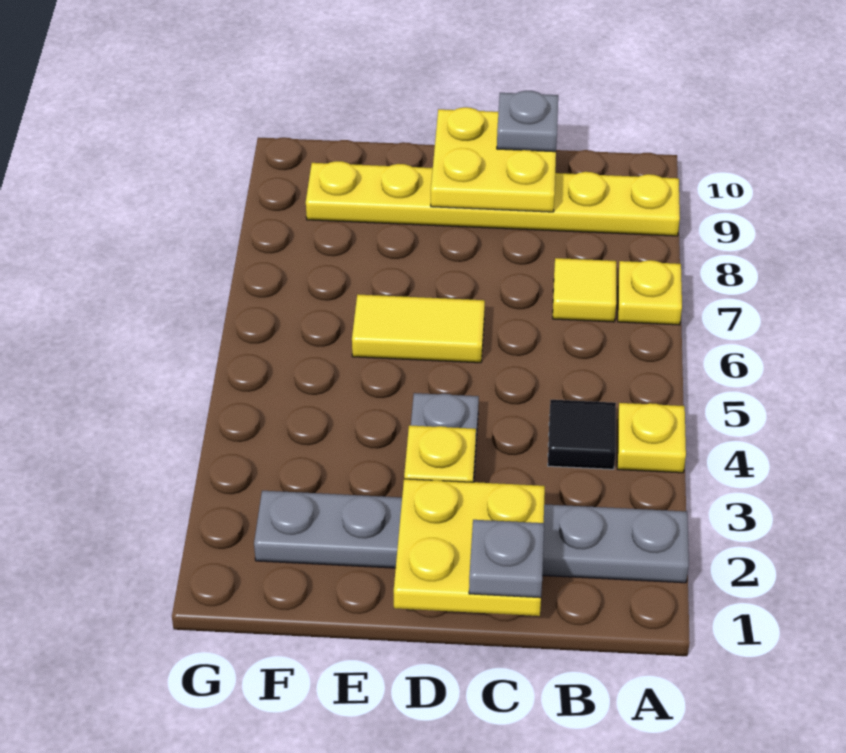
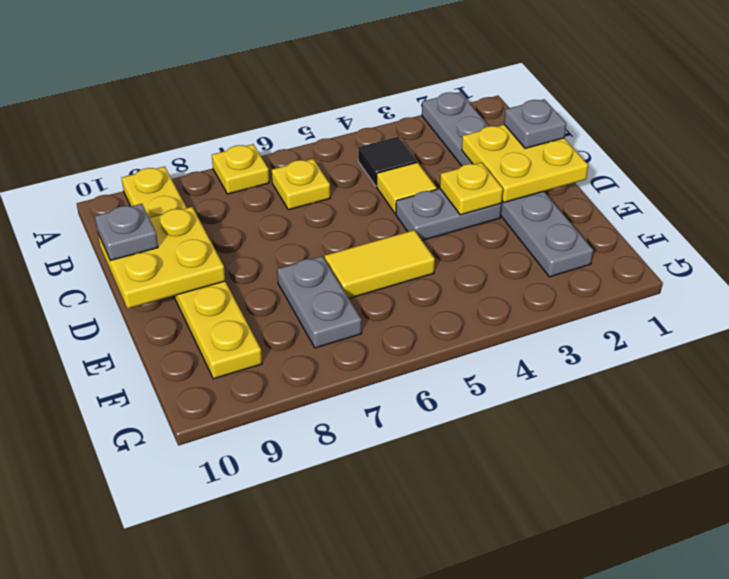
yellow plate A4 level 1 -> yellow plate B6 level 1
yellow tile B7 level 1 -> yellow tile C4 level 1
yellow tile D6:E6 level 1 -> yellow tile E5:E6 level 1
none -> grey plate E7:F7 level 1

